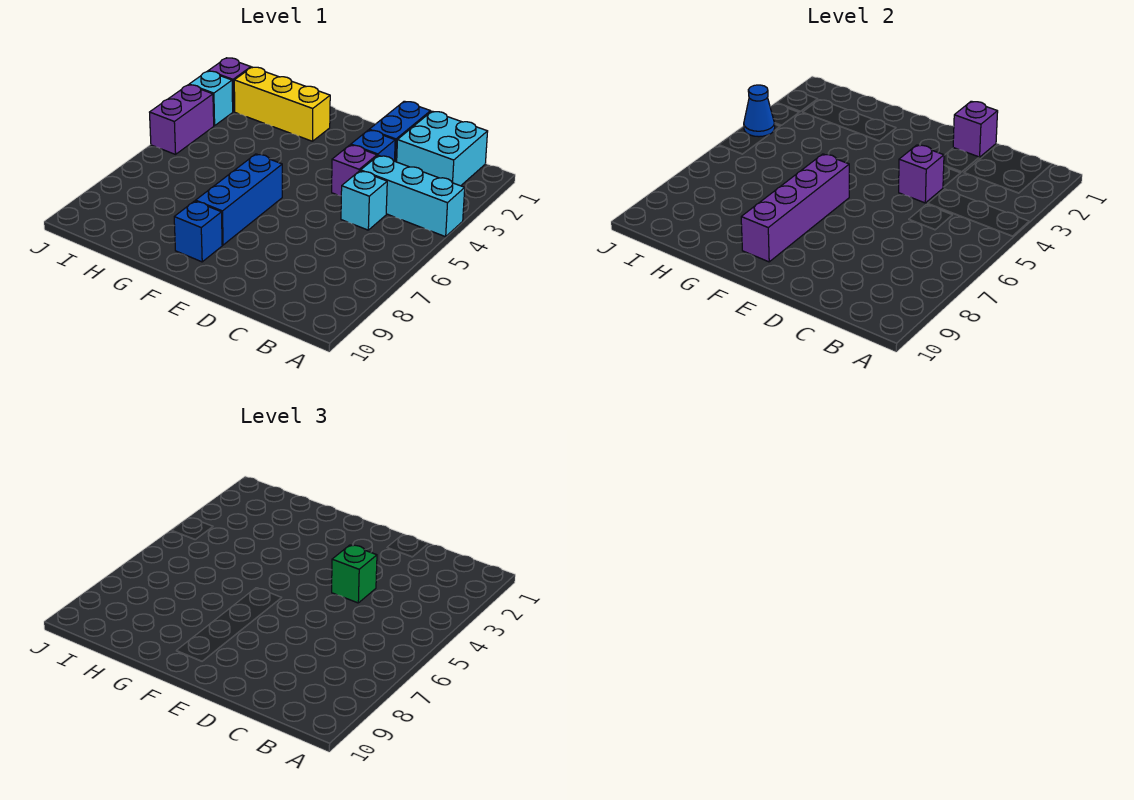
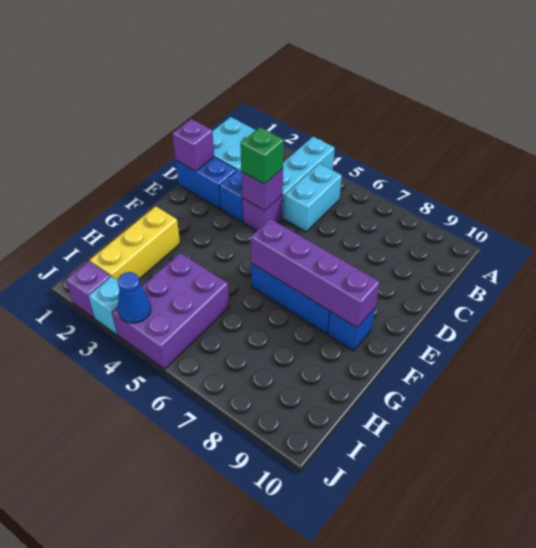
cyan brick C5 level 1 -> cyan brick B5:C5 level 1
purple brick J4:J5 level 1 -> purple brick H4:J5 level 1

